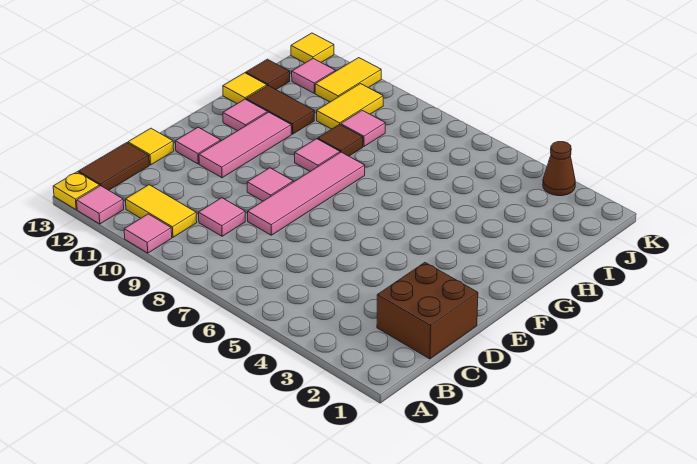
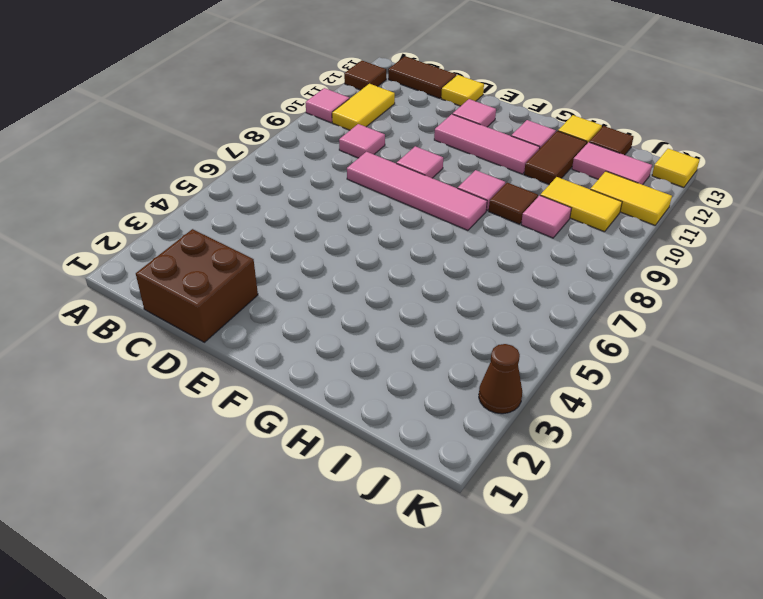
pink tile A12 level 1 -> brown tile A12 level 1
yellow plate A13 level 1 -> none
pink tile J12 level 1 -> pink tile I12:J12 level 1

